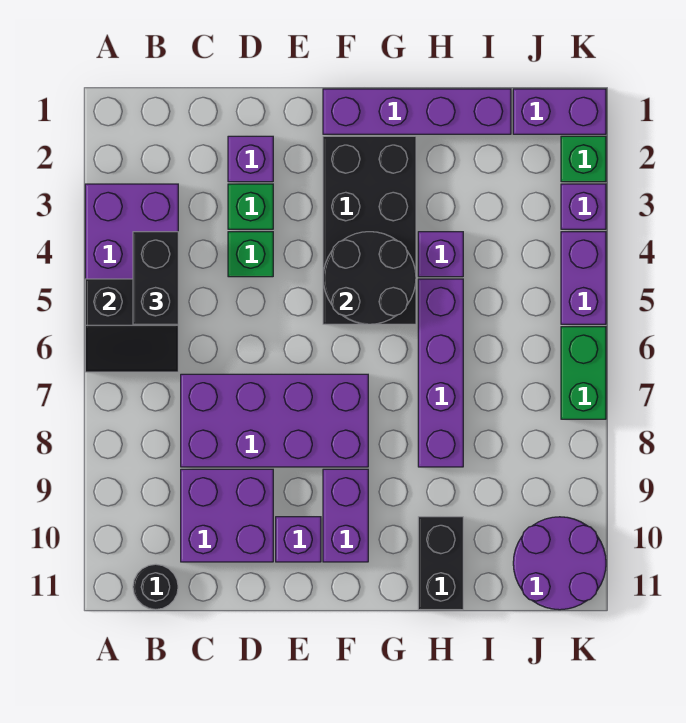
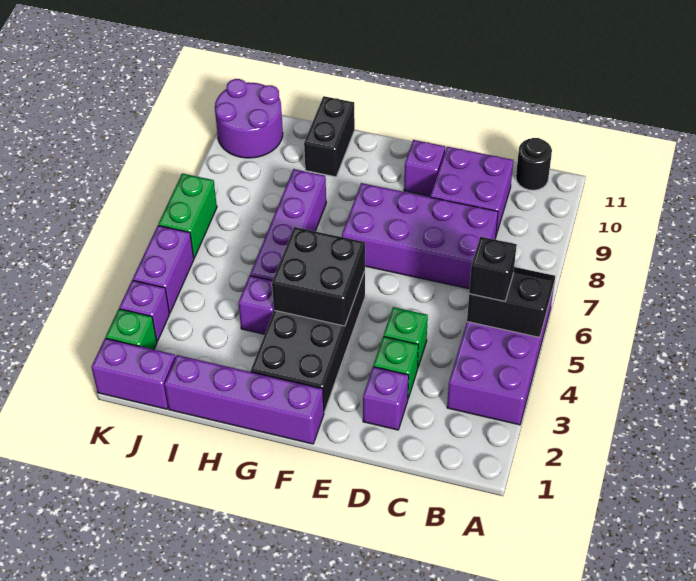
black brick B4:B5 level 3 -> black brick B5 level 3
black round brick F4:G5 level 2 -> black brick F4:G5 level 2
purple brick F9:F10 level 1 -> none

